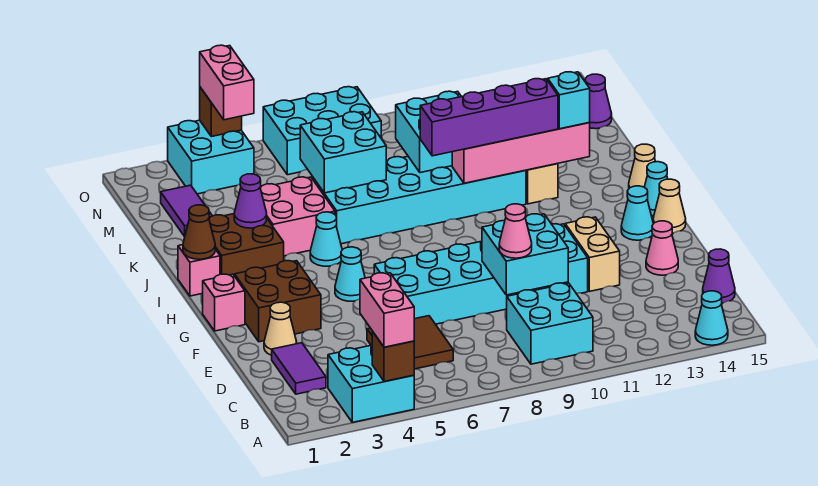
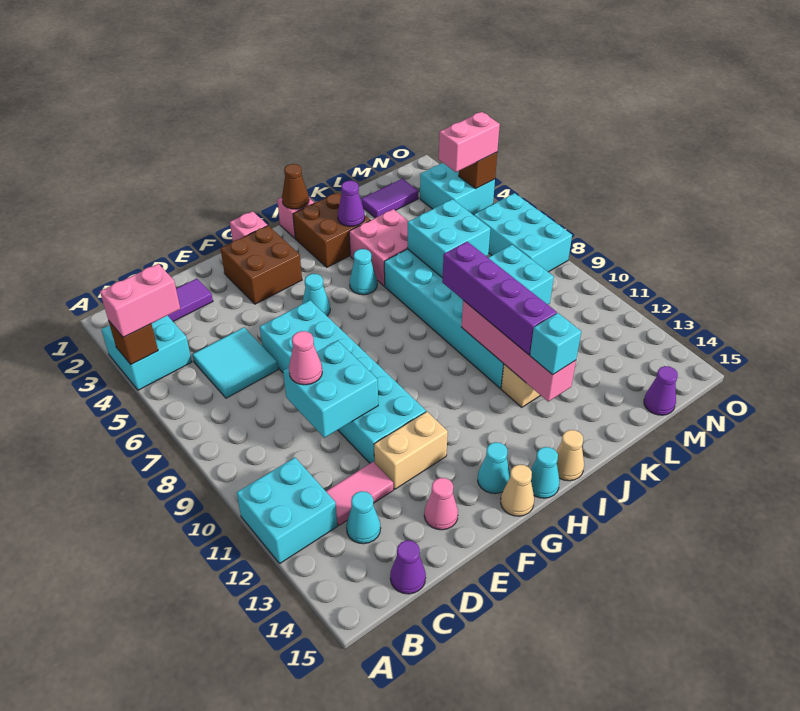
cyan cone A14 level 1 -> cyan cone C13 level 1
cyan brick B9:C10 level 1 -> cyan brick A11:B12 level 1
brown tile C5:D6 level 1 -> cyan tile C5:D6 level 1
none -> pink tile C12:D12 level 1
tan cone E2 level 1 -> none

